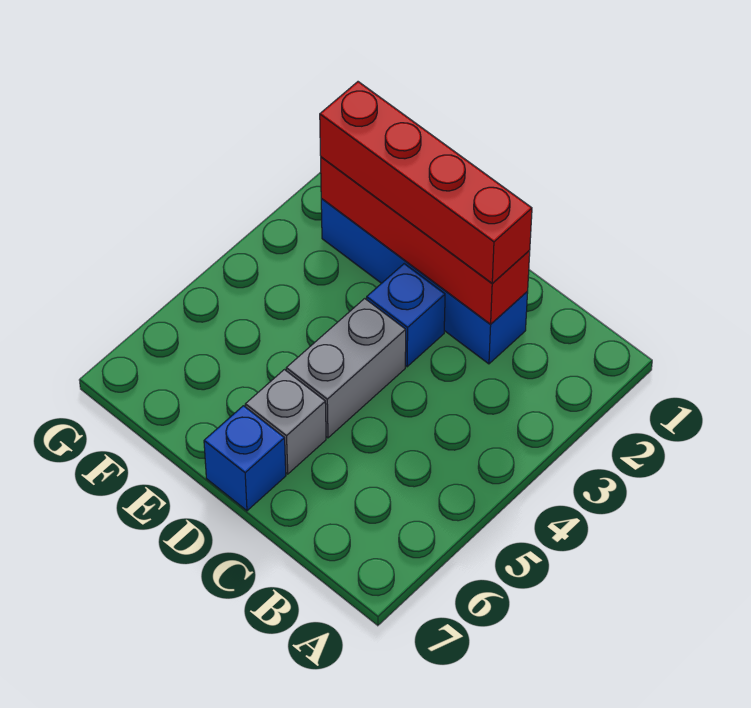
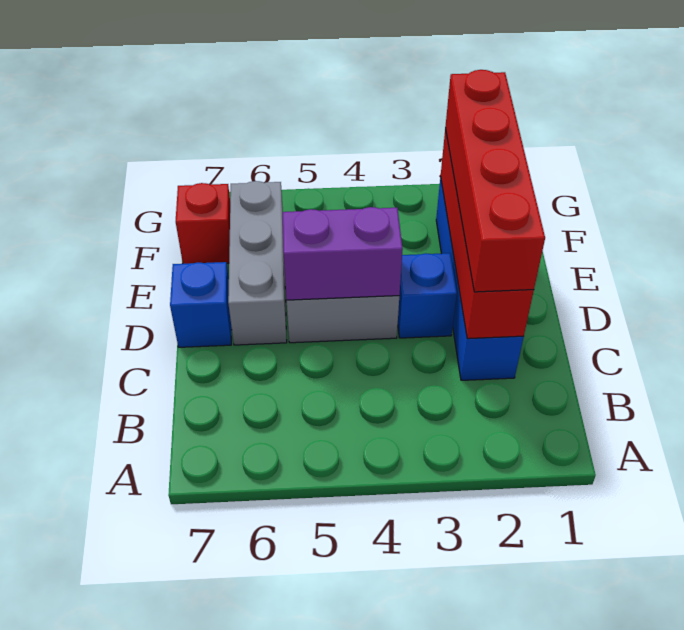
none -> purple brick D4:D5 level 2
grey brick D6 level 1 -> grey brick D6:F6 level 1
none -> red brick F7 level 1

